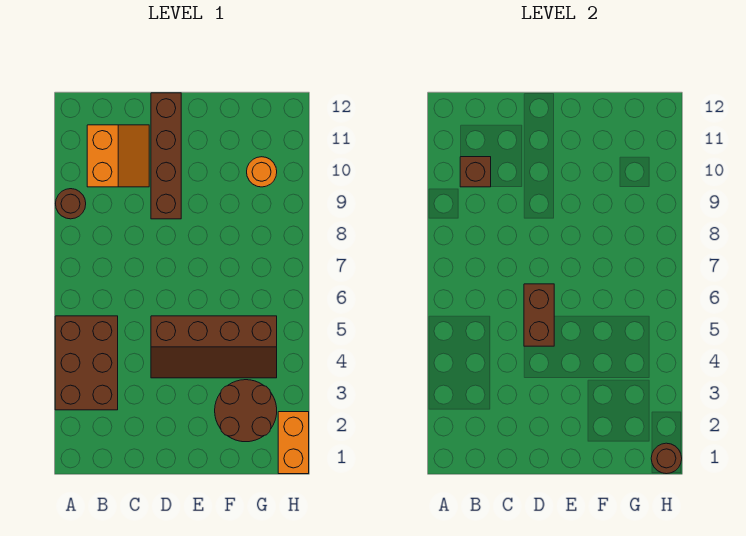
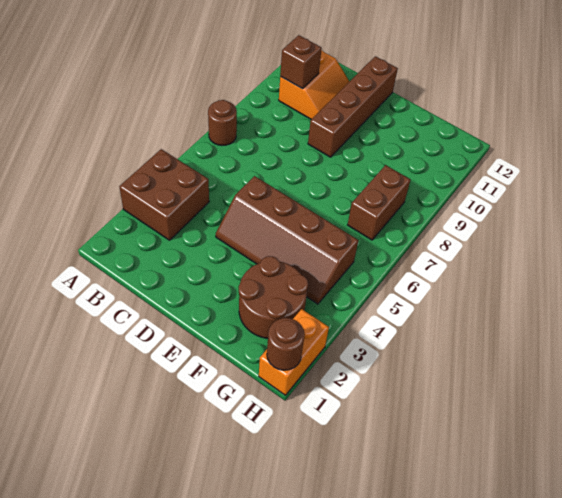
brown brick A3:B5 level 1 -> brown brick A3:B4 level 1
brown round brick A9 level 1 -> brown round brick A7 level 1
brown brick D5:D6 level 2 -> brown brick G7:G8 level 1
orange round brick G10 level 1 -> none

